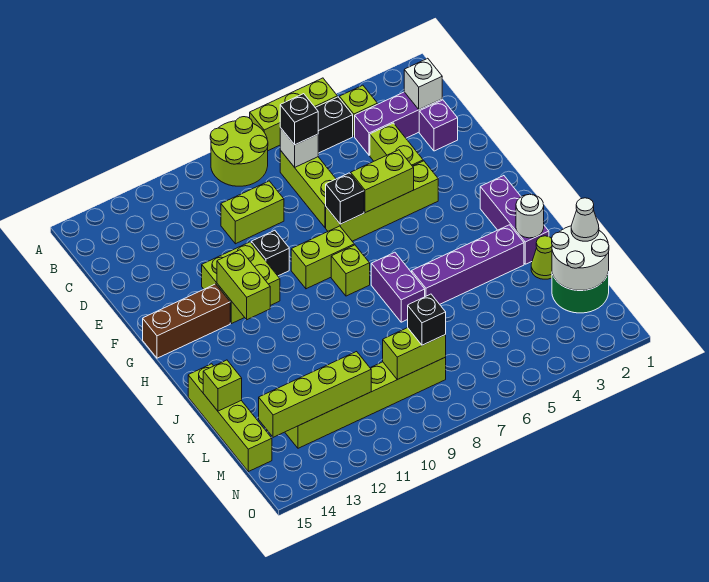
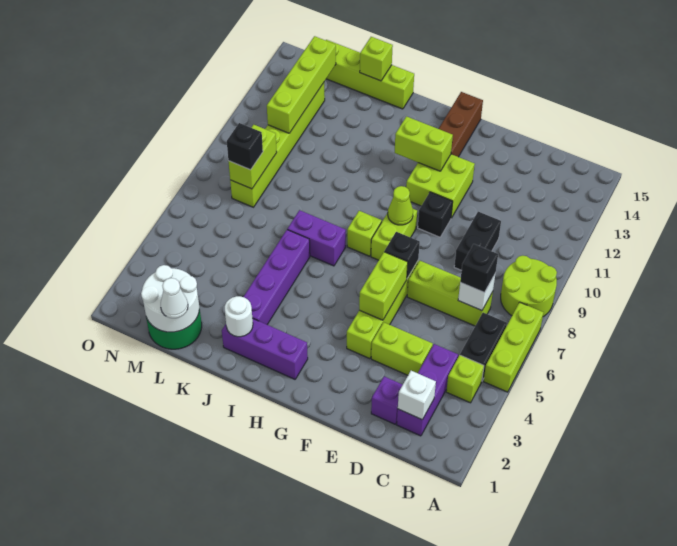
lime brick D9:D10 level 1 -> black brick D9:D10 level 1
lime cone K2 level 1 -> lime cone G9 level 2

